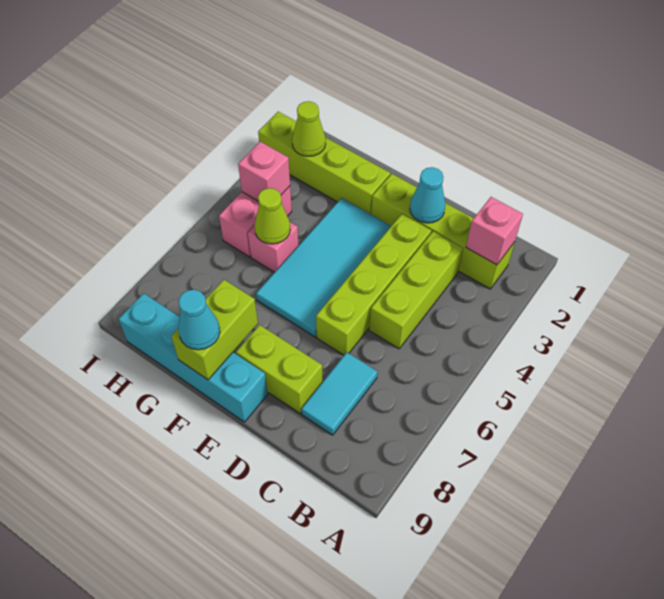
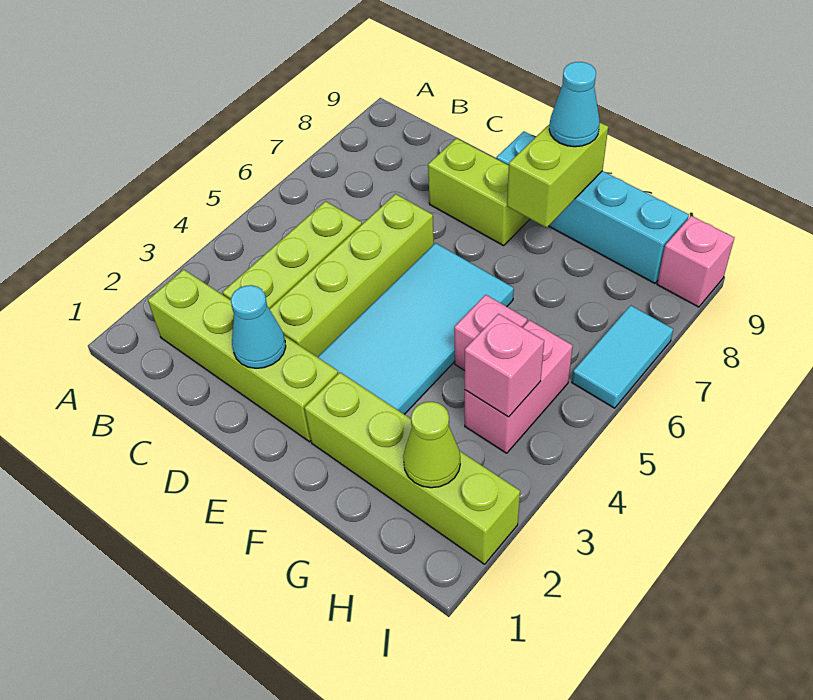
pink brick B2 level 2 -> pink brick I9 level 1
cyan tile C7:C8 level 1 -> cyan tile I6:I7 level 1
lime cone G5 level 2 -> none

